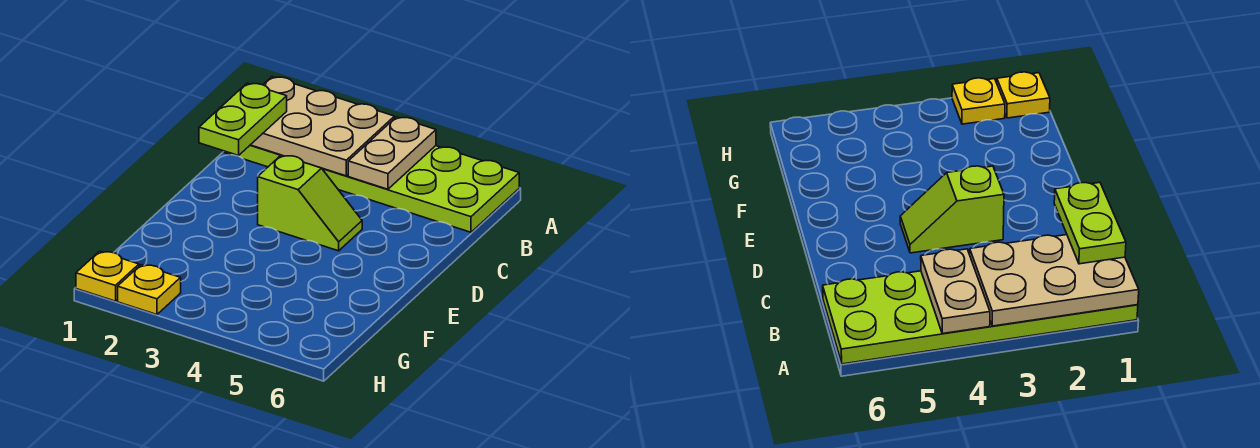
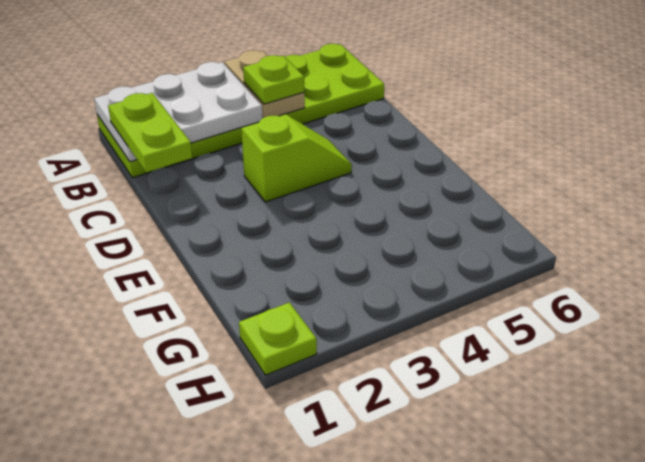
tan plate A1:B3 level 2 -> white plate A1:B3 level 2
none -> lime plate B4 level 3
yellow plate H1 level 1 -> lime plate H1 level 1
yellow plate H2 level 1 -> none

